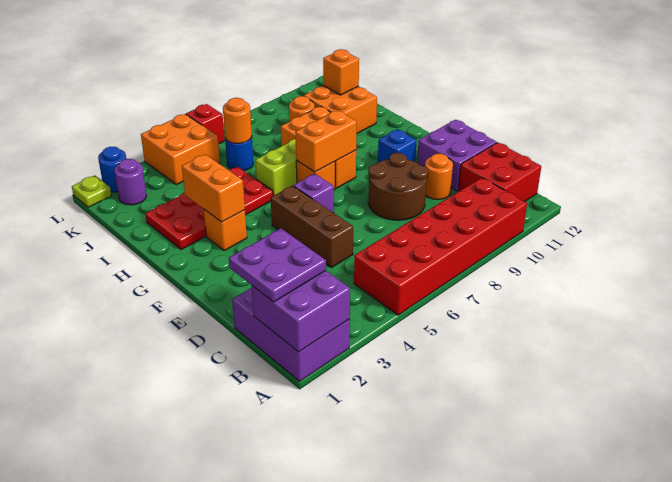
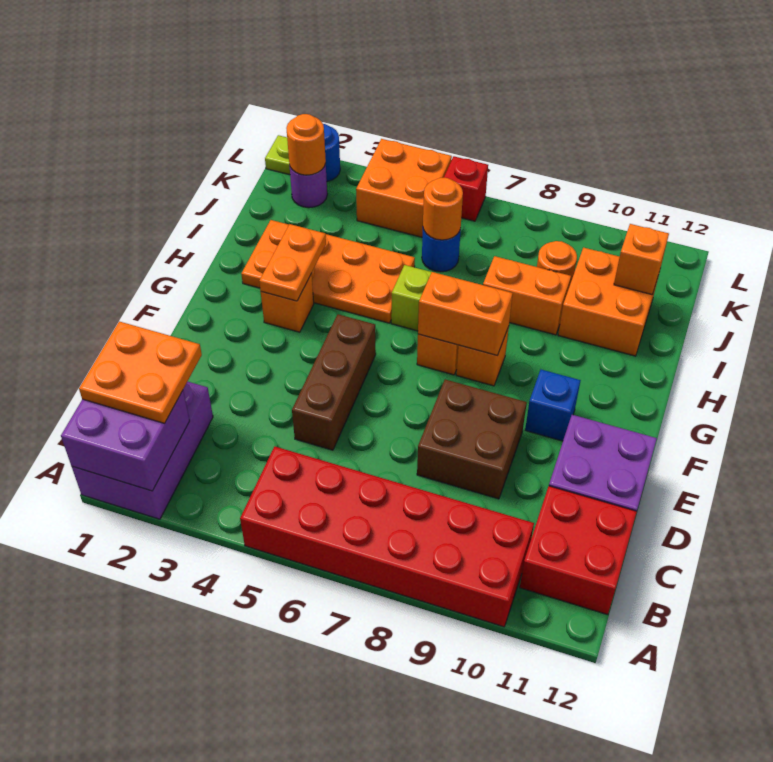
purple plate B1:C2 level 3 -> orange plate B1:C2 level 3
brown round brick D8:E9 level 1 -> brown brick D8:E9 level 1
orange round brick D10 level 1 -> orange round brick K2 level 2
purple brick F6 level 1 -> none
orange brick G3:H3 level 2 -> orange plate G3:H3 level 2
red plate H2:I5 level 1 -> orange plate H2:I5 level 1

